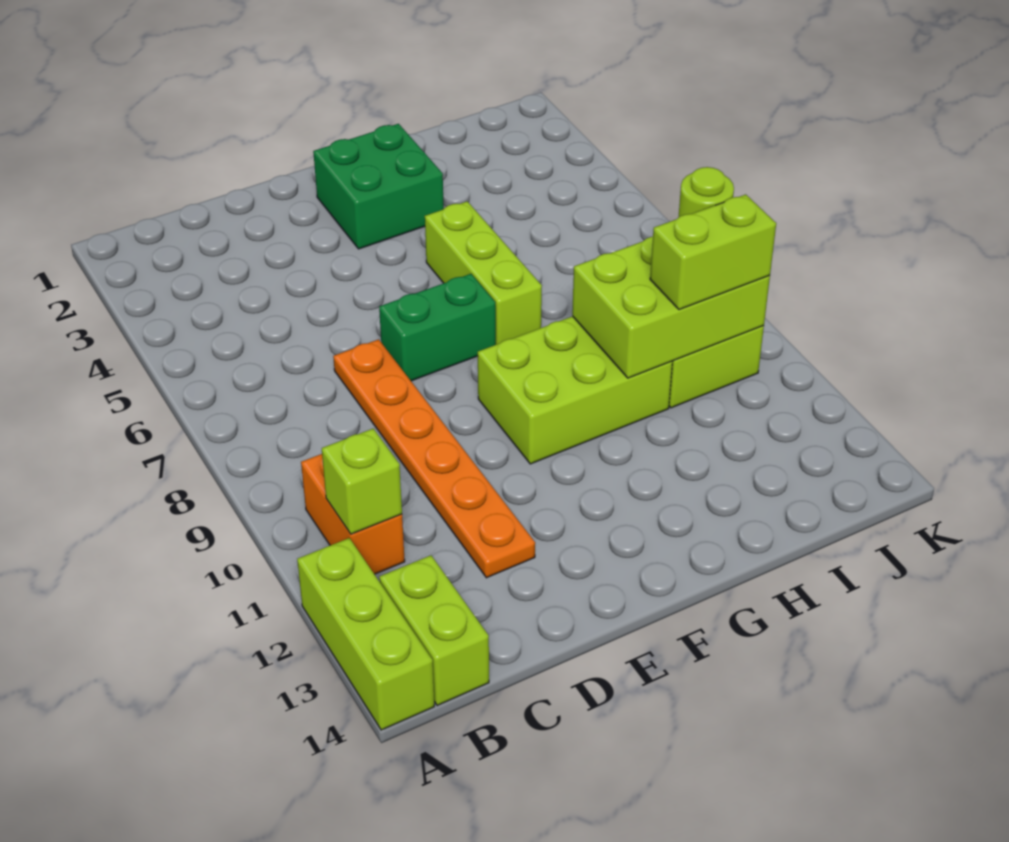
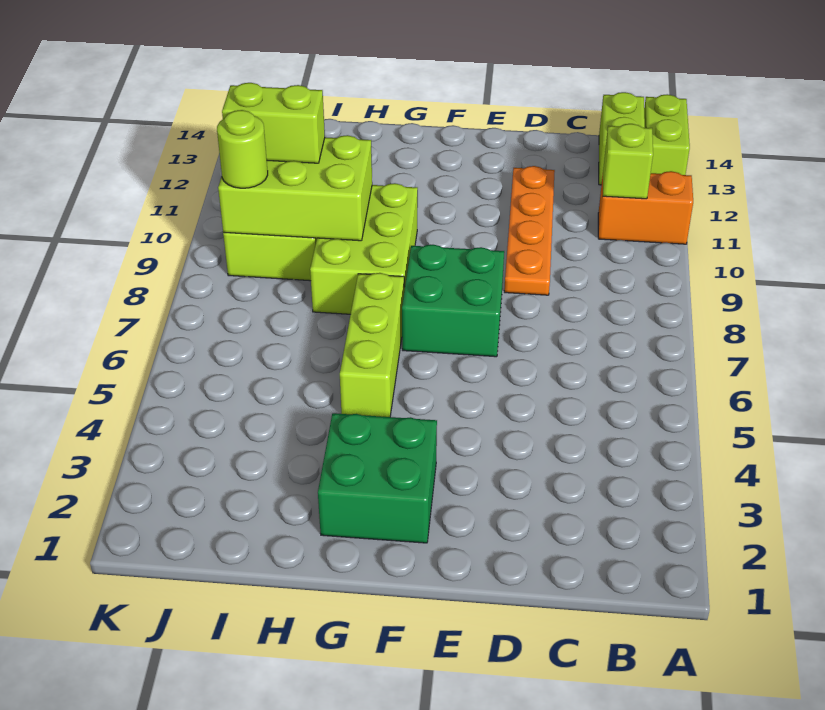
lime brick A12:A14 level 1 -> lime brick A13:A14 level 1
orange brick B10:B11 level 1 -> orange brick A11:B11 level 1
orange plate D7:D12 level 1 -> orange plate D9:D12 level 1
green brick E7:F7 level 1 -> green brick E7:F8 level 1
lime brick F9:H10 level 1 -> lime brick G8:H10 level 1

